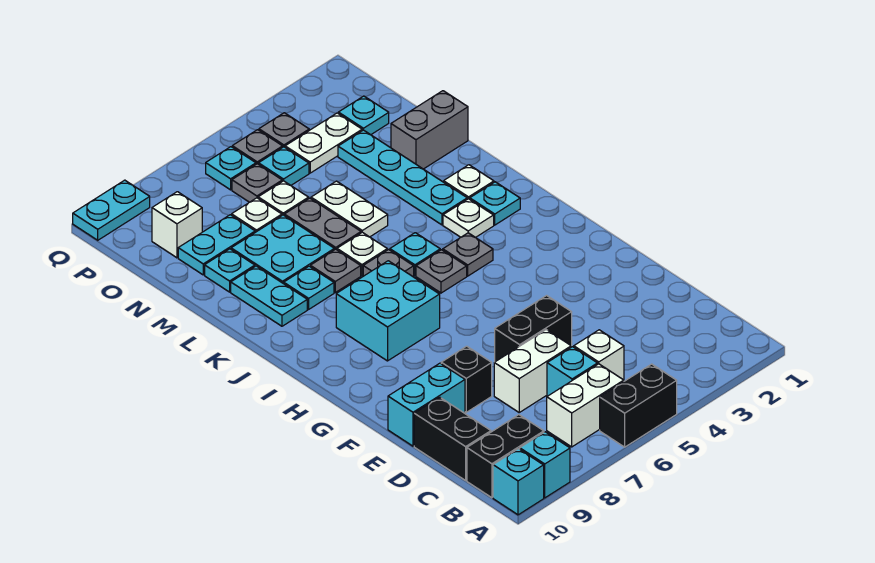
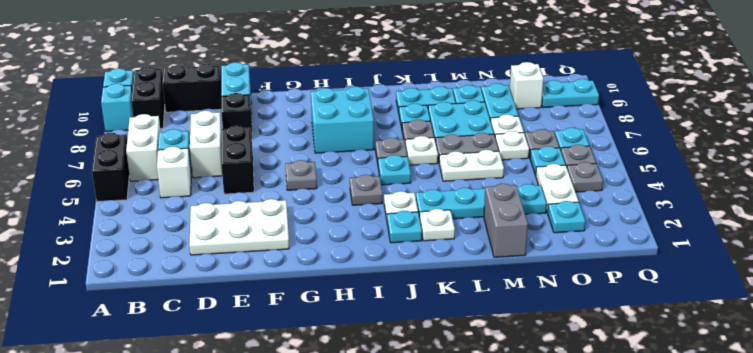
none -> white plate D2:F3 level 1
grey plate I5 level 1 -> grey plate G5 level 1
cyan plate Q9:Q10 level 1 -> cyan plate P9:Q9 level 1

